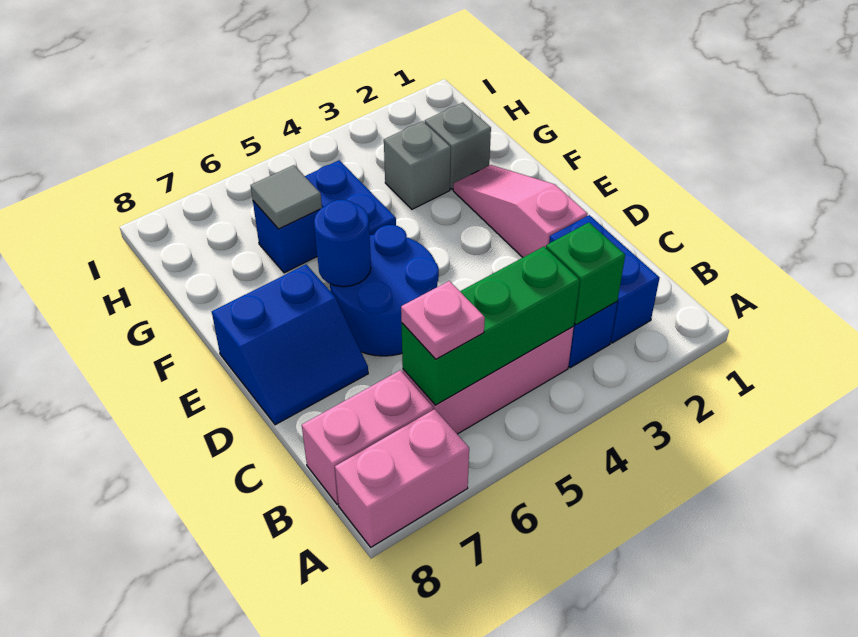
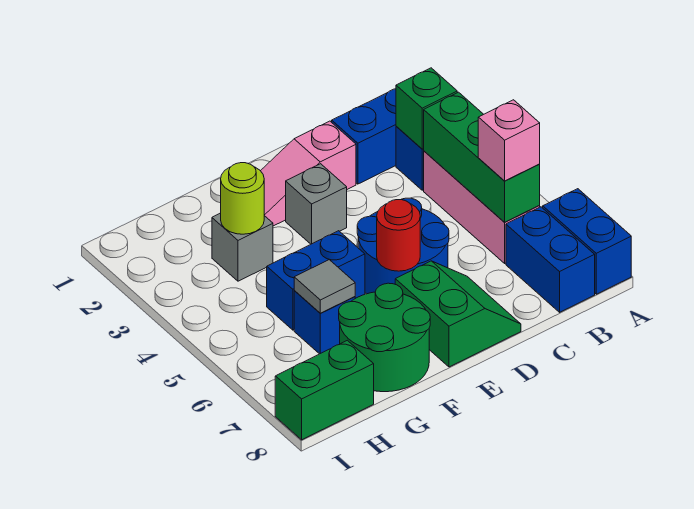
pink brick A7:A8 level 1 -> blue brick A7:A8 level 1
pink plate B6 level 3 -> pink brick B6 level 3
pink brick B7:B8 level 1 -> blue brick B7:B8 level 1
blue slope D7:E8 level 1 top E -> green slope D7:E8 level 1 top E
blue round brick E6 level 2 -> red round brick E6 level 2
none -> green round brick F7:G8 level 1
grey brick G2 level 1 -> grey brick E3 level 1
none -> lime round brick G3 level 2
none -> green brick H8:I8 level 1

